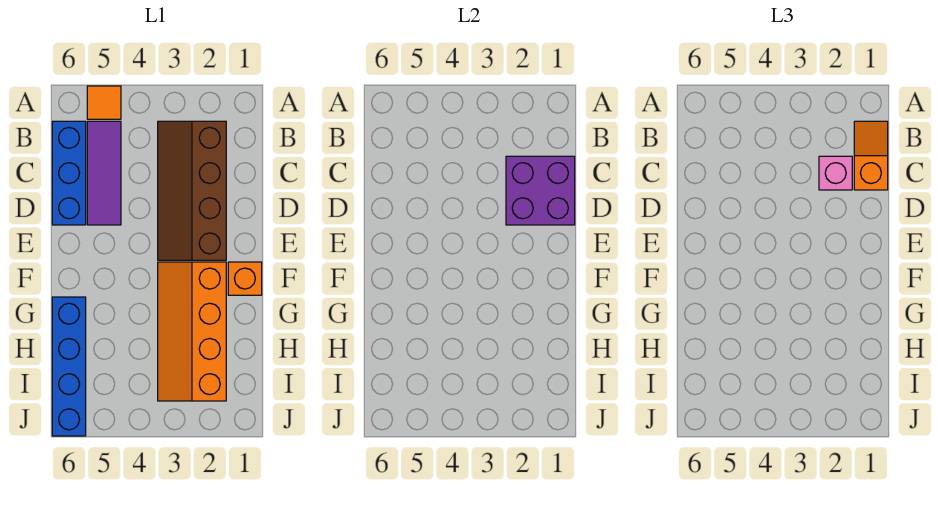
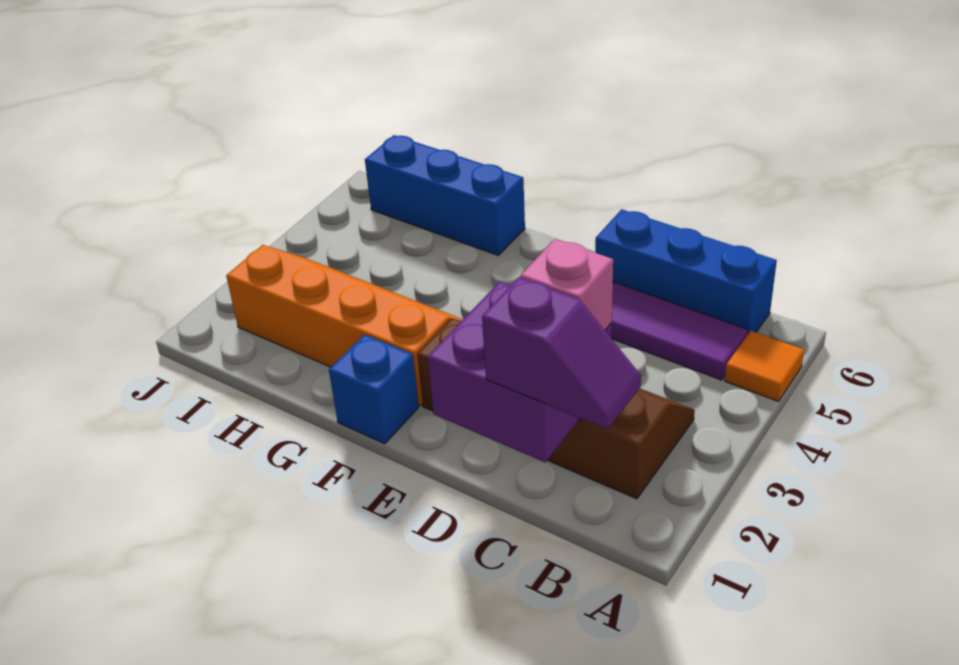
orange slope B1:C1 level 3 top C -> purple slope B1:C1 level 3 top C
orange brick F1 level 1 -> blue brick F1 level 1
blue brick G6:J6 level 1 -> blue brick G6:I6 level 1

